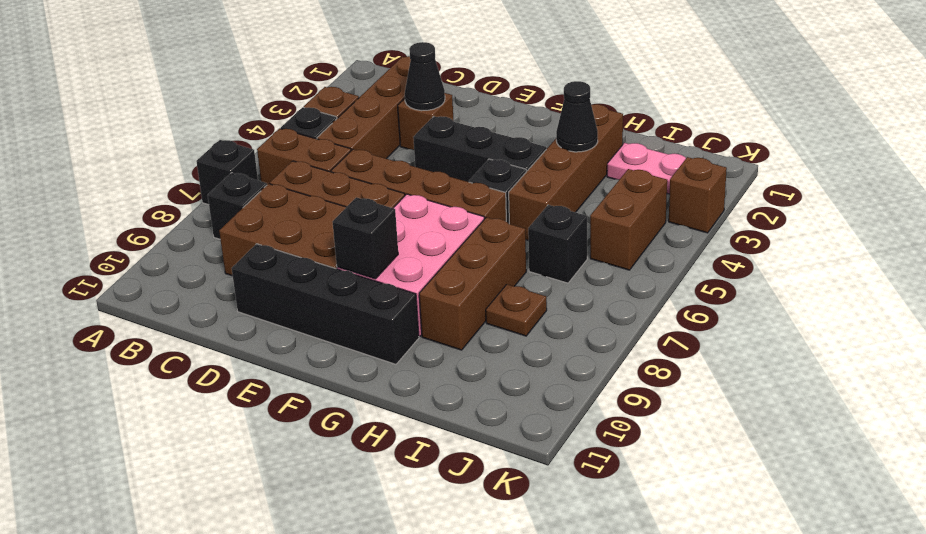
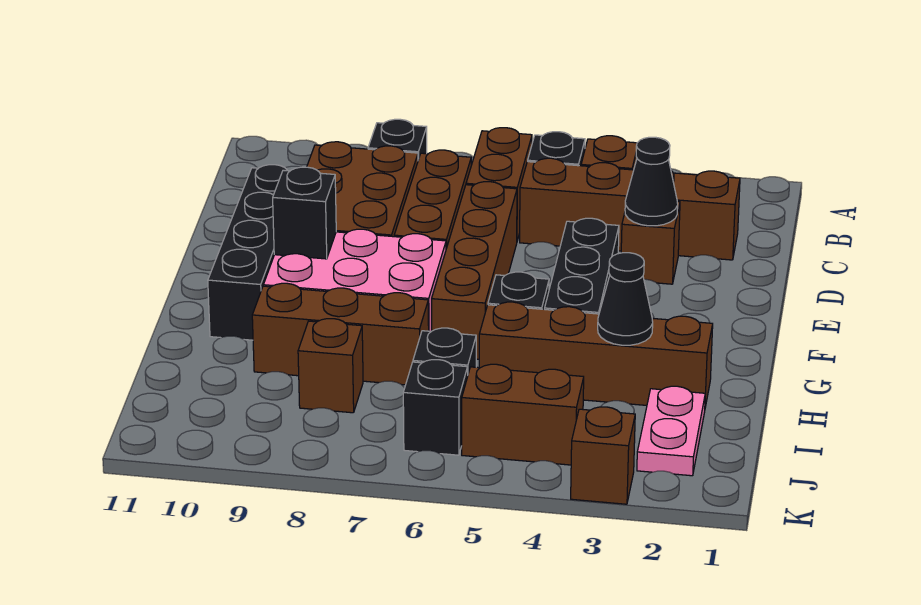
black brick A7 level 1 -> black brick J6 level 1
brown plate I8 level 1 -> brown brick I8 level 1

